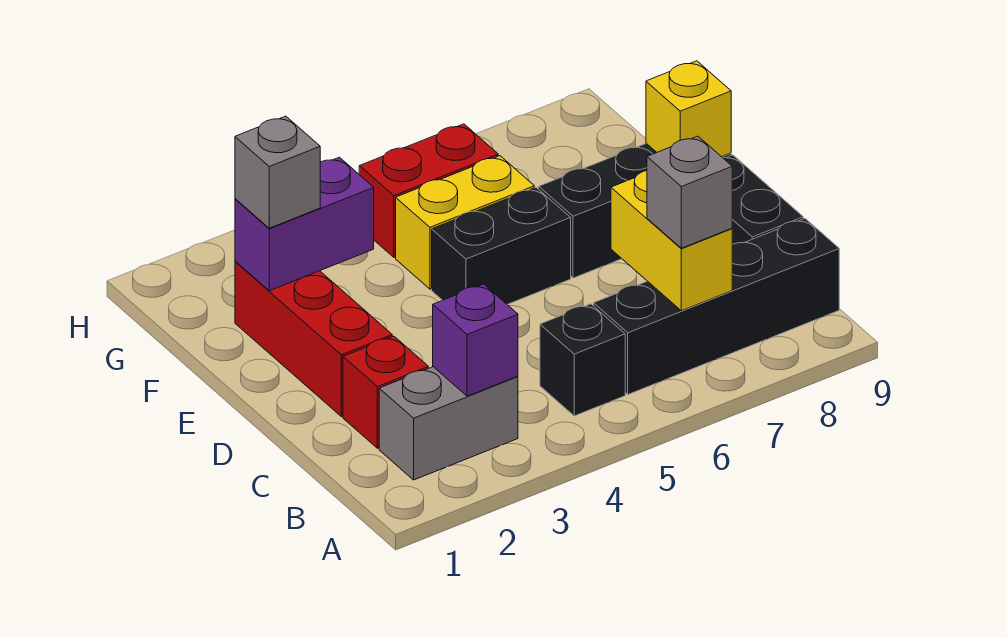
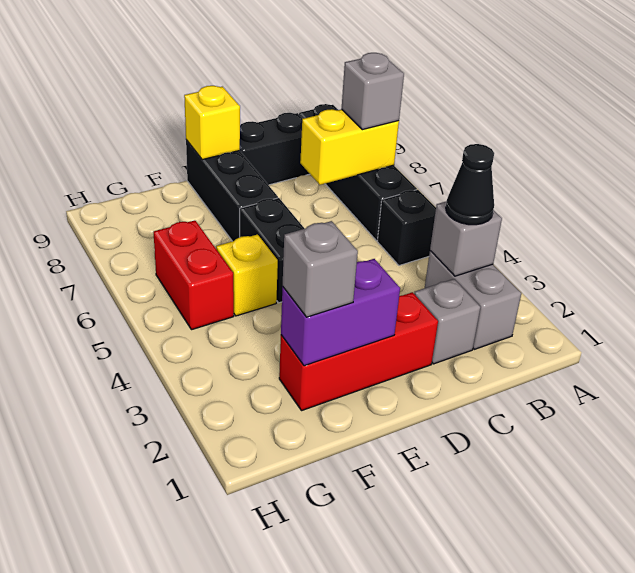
purple brick B3 level 2 -> grey brick B3 level 2
none -> black cone B3 level 3
red brick C2 level 1 -> grey brick C2 level 1
purple brick F2:F3 level 2 -> purple brick E2:F2 level 2
yellow brick F5:F6 level 1 -> yellow brick F5 level 1

